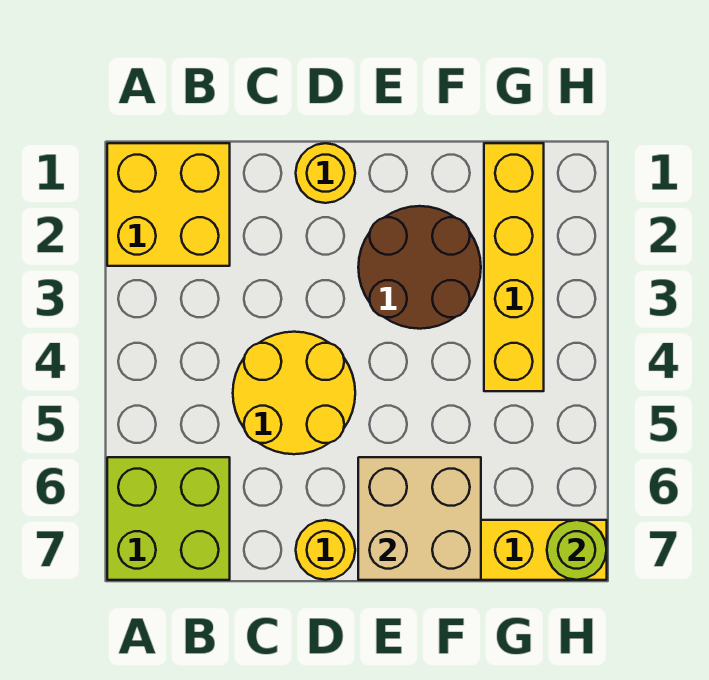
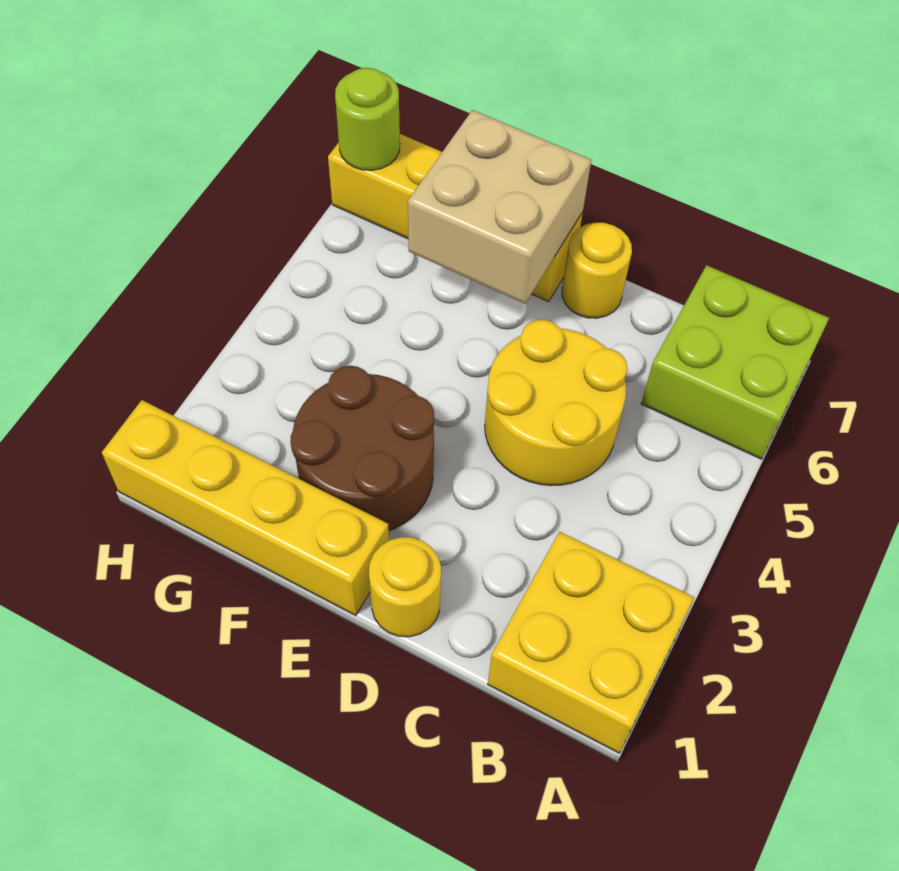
yellow brick G1:G4 level 1 -> yellow brick E1:H1 level 1

